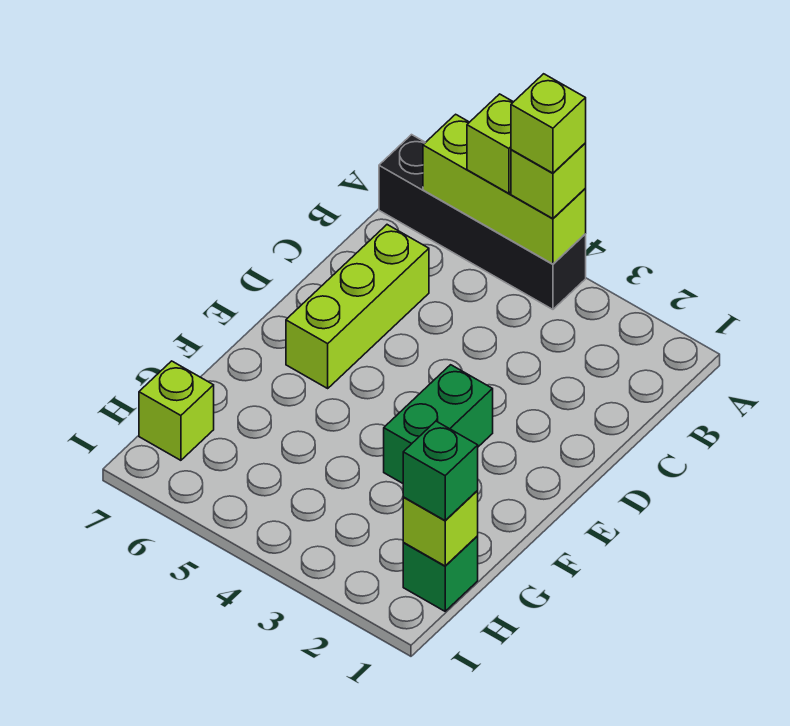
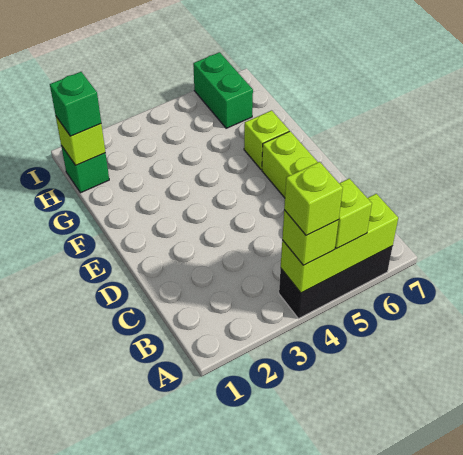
black brick A4:A7 level 1 -> black brick A4:A6 level 1
green brick E3:F3 level 1 -> green brick H6:I6 level 1
lime brick H7 level 1 -> lime brick F6 level 1

